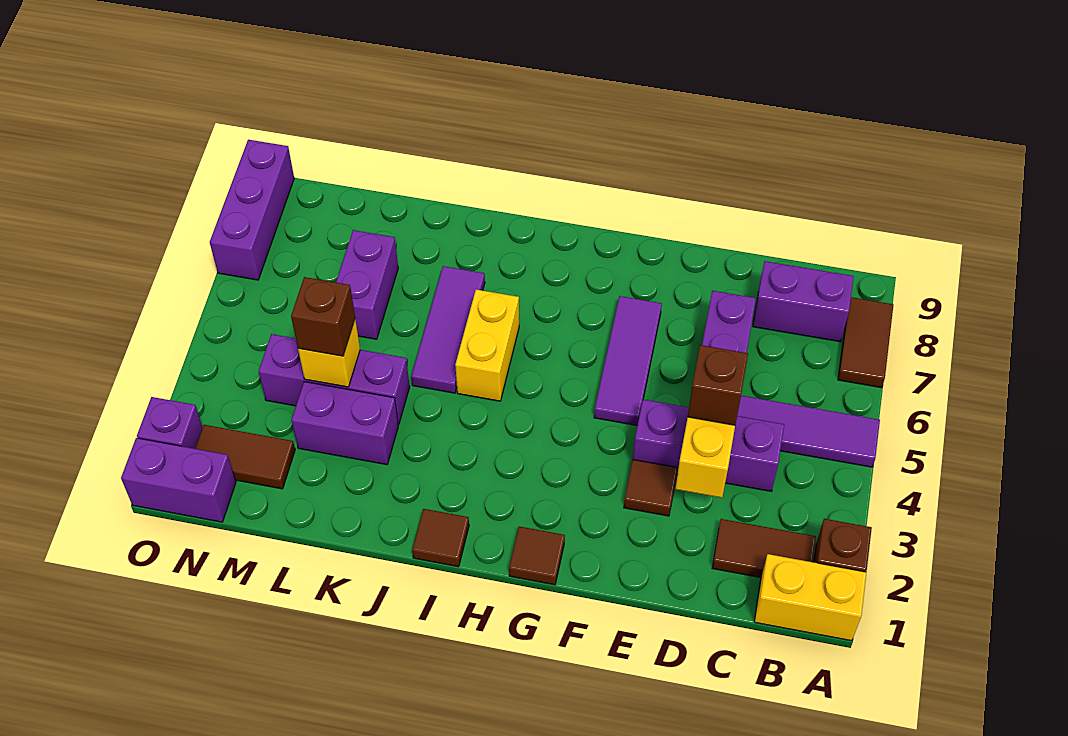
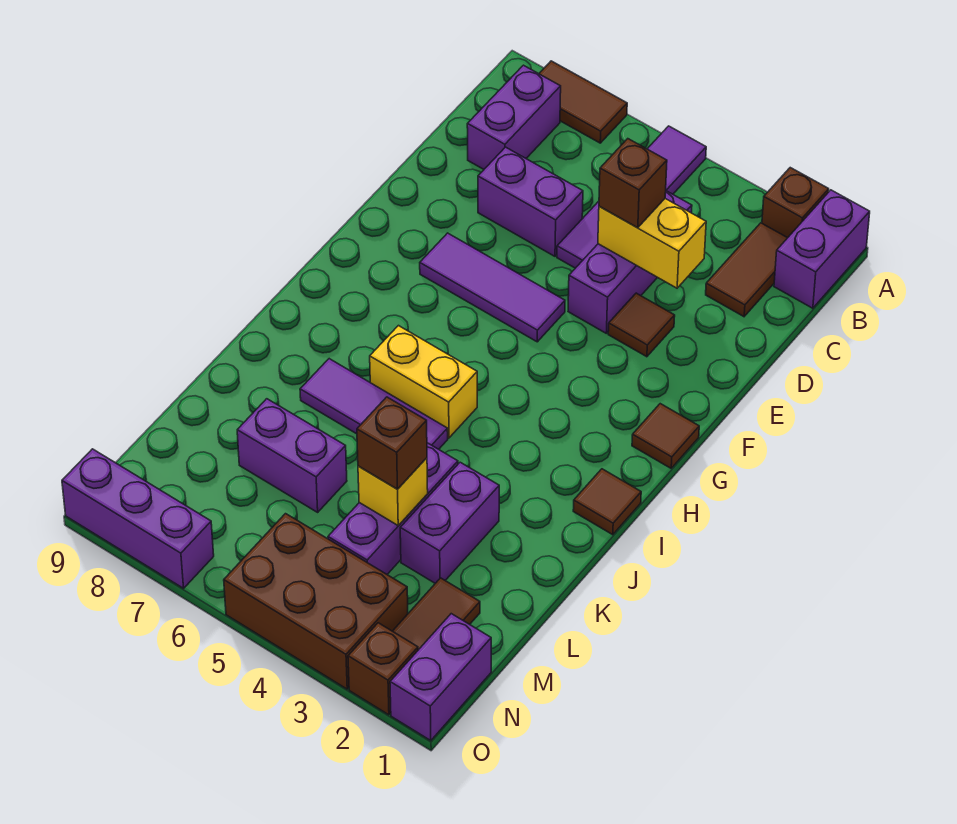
yellow brick A1:B1 level 1 -> purple brick A1:B1 level 1
none -> brown brick N3:O5 level 1
purple brick O2 level 1 -> brown brick O2 level 1

